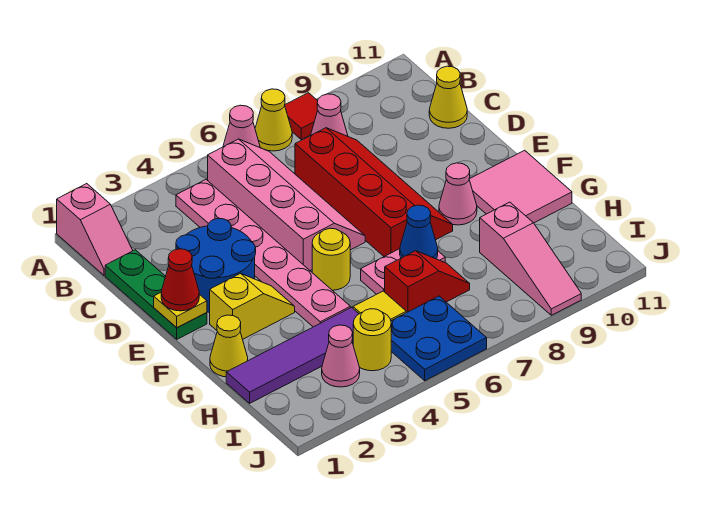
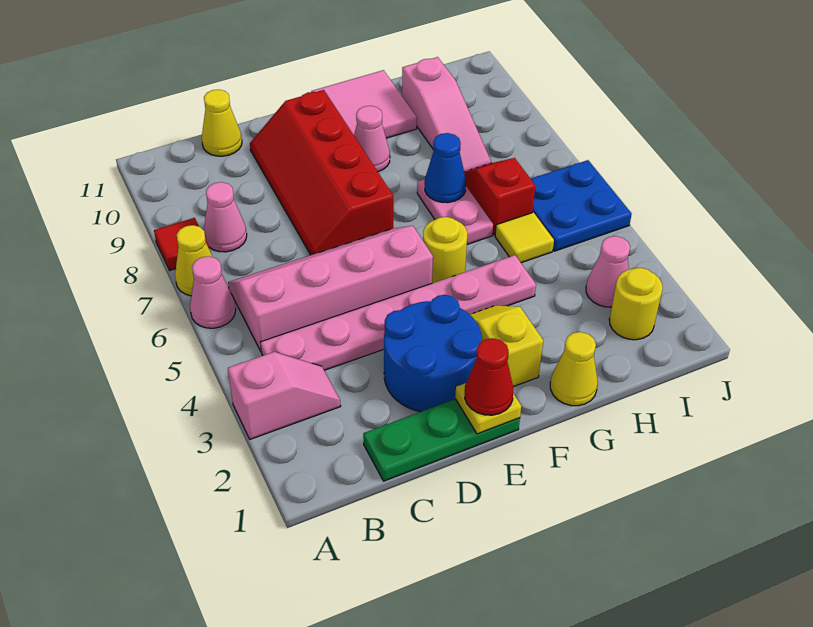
pink slope A1:B1 level 1 top A -> pink slope A3:B3 level 1 top A
red slope C7:F8 level 1 top 7 -> red slope D7:E10 level 1 top E
purple tile H1:H4 level 1 -> none
pink slope H9:J9 level 1 top H -> pink slope H8:H10 level 1 top 10
yellow round brick I4 level 1 -> yellow round brick I2 level 1

